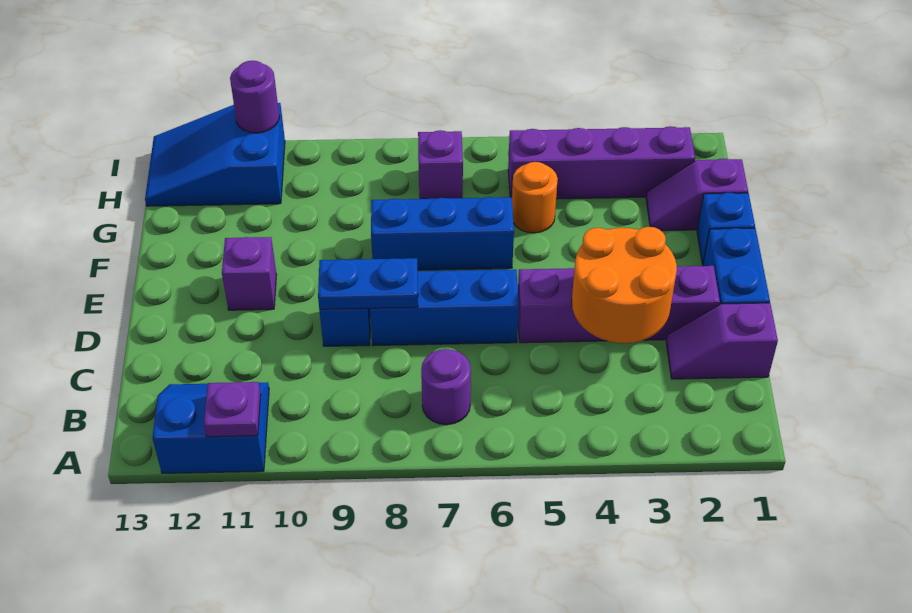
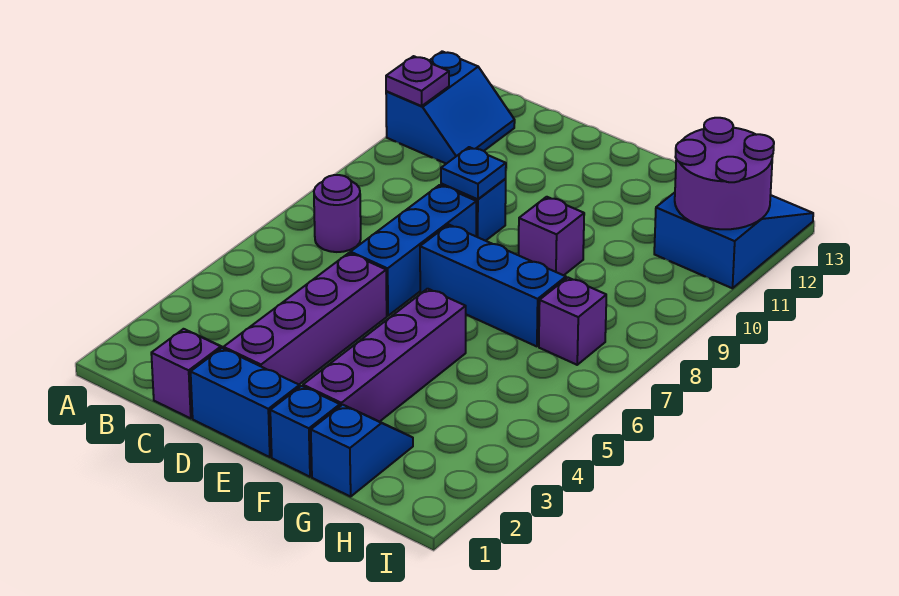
orange round brick C3:D4 level 2 -> none
blue plate D8:D9 level 2 -> blue plate D9 level 2
purple brick E11 level 1 -> purple brick F9 level 1
blue brick F6:F8 level 1 -> blue brick E7:G7 level 1
purple slope G1:G2 level 1 top 1 -> blue slope G1:G2 level 1 top 1
orange round brick G5 level 1 -> none
purple brick H2:H5 level 1 -> purple brick F2:F5 level 1
purple round brick I11 level 2 -> purple round brick H11:I12 level 2

